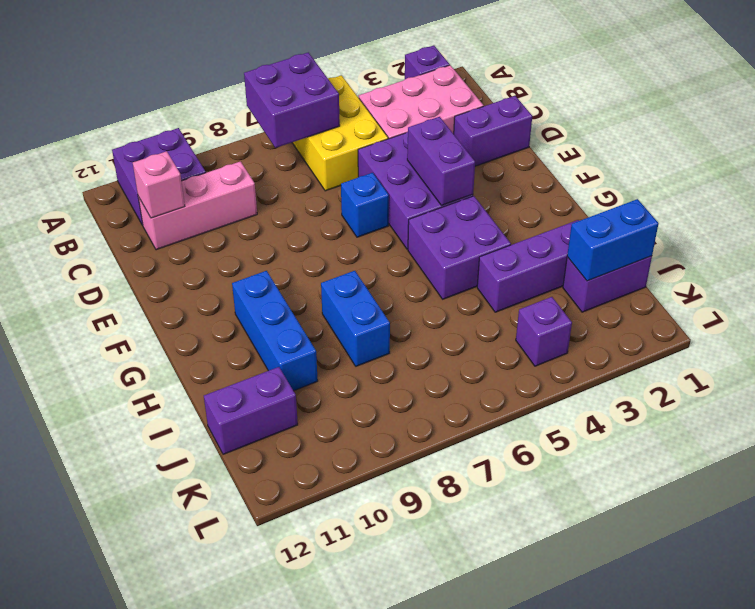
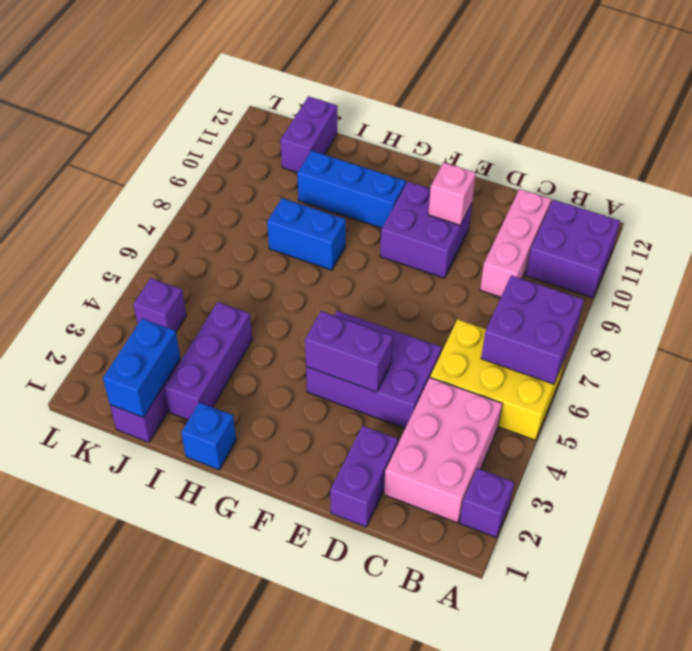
pink brick C11 level 2 -> pink brick E10 level 2
blue brick E6 level 1 -> blue brick H1 level 1
purple brick G4:H5 level 1 -> purple brick E9:F10 level 1

